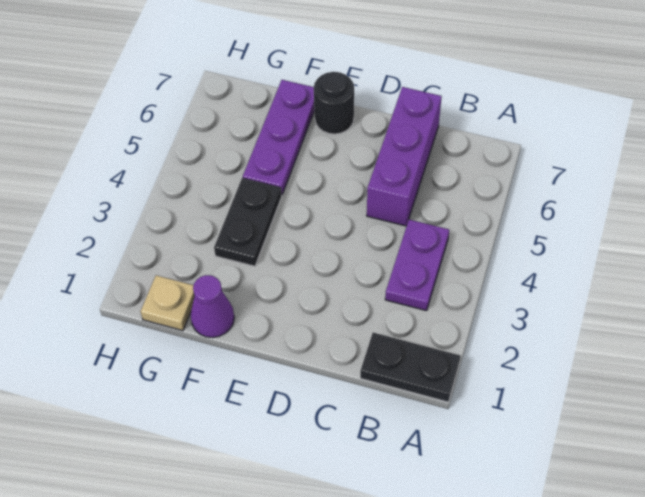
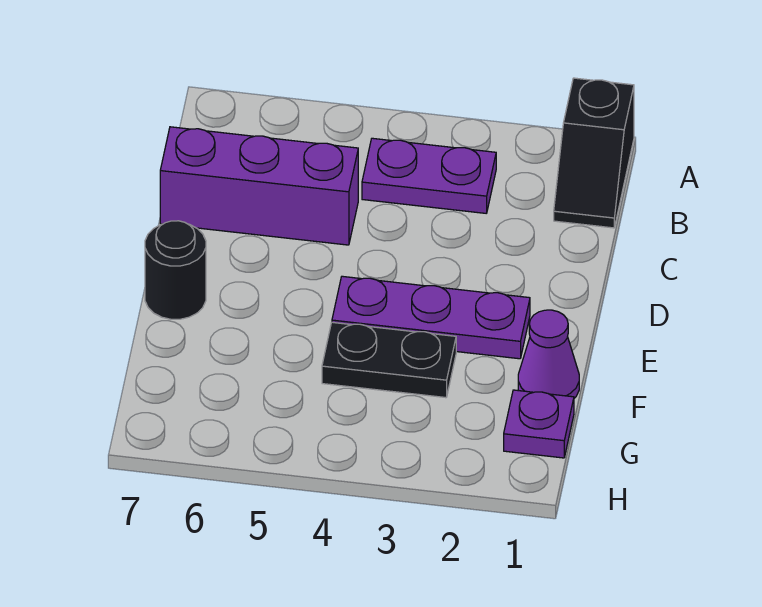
black plate A1:B1 level 1 -> black slope A1:B1 level 1 top A
purple plate F5:F7 level 1 -> purple plate E2:E4 level 1
tan plate G1 level 1 -> purple plate G1 level 1

